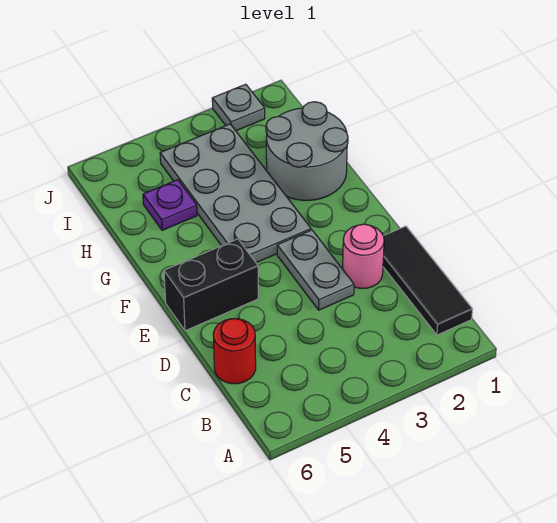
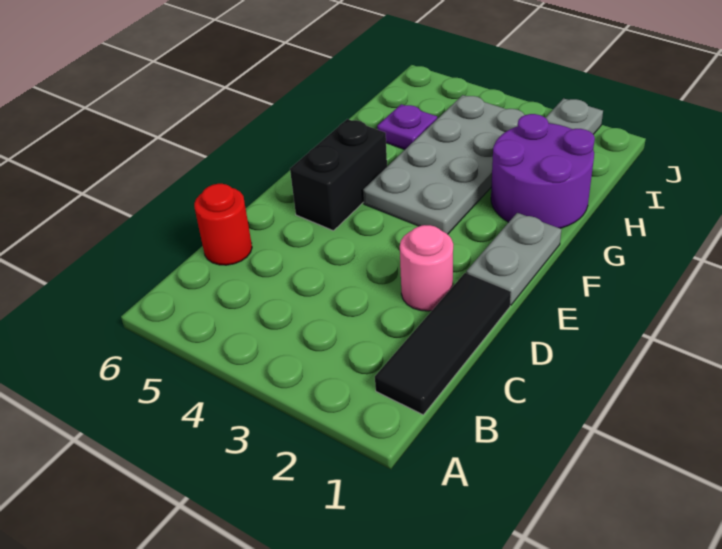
grey plate D3:E3 level 1 -> grey plate E1:F1 level 1
black brick E5:E6 level 1 -> black brick E5:F5 level 1
grey round brick G1:H2 level 1 -> purple round brick G1:H2 level 1

